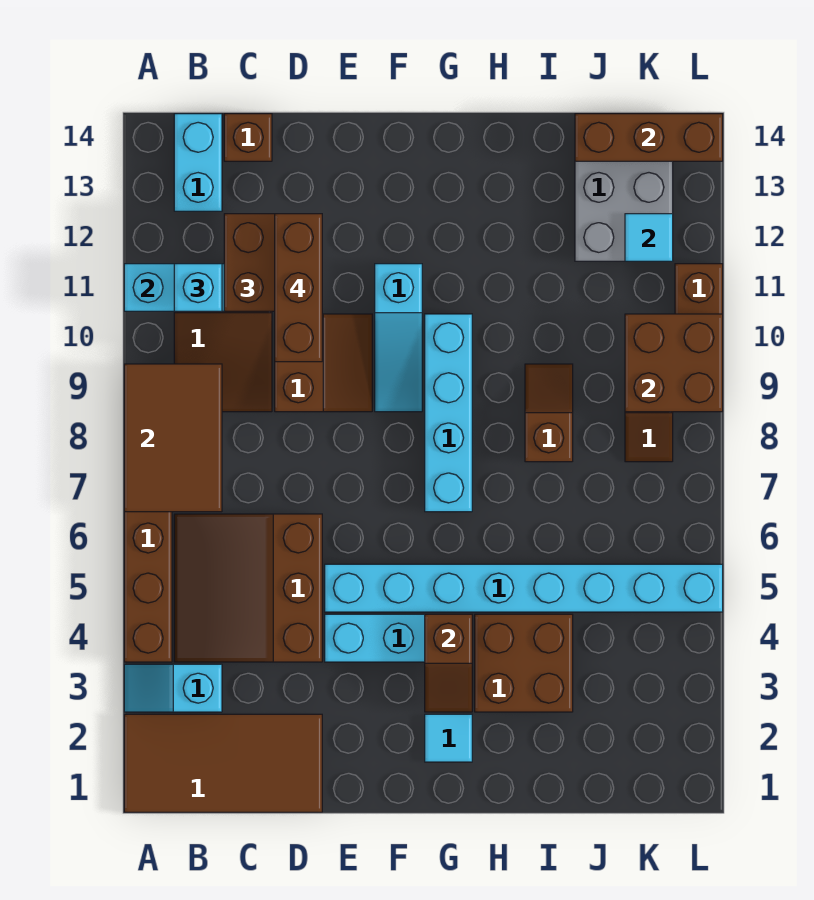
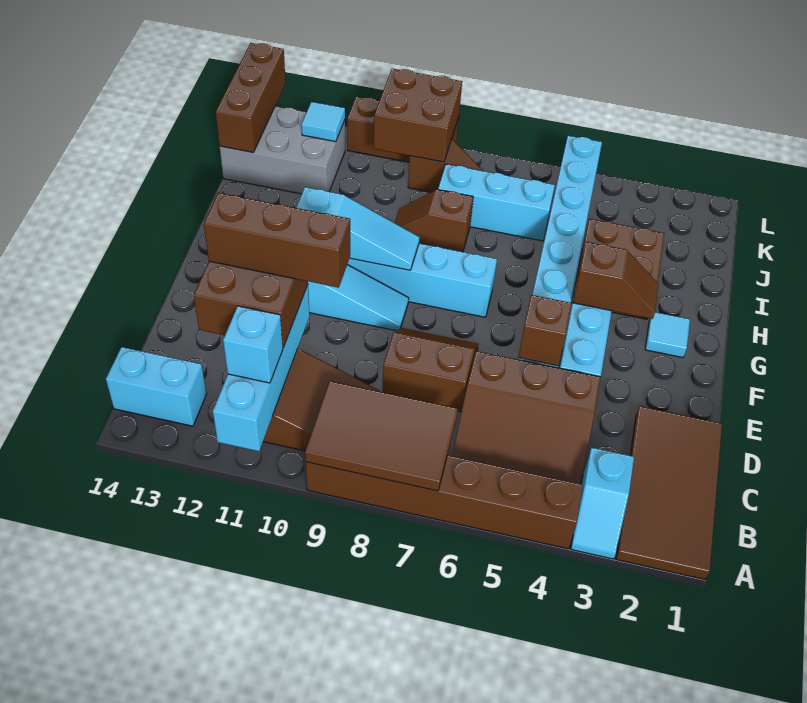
brown brick C14 level 1 -> brown brick E5 level 2
brown slope D9:E10 level 1 top D -> brown slope D7:E8 level 1 top D
none -> cyan slope G9:G11 level 2 top 11
none -> cyan brick J6:J8 level 1

